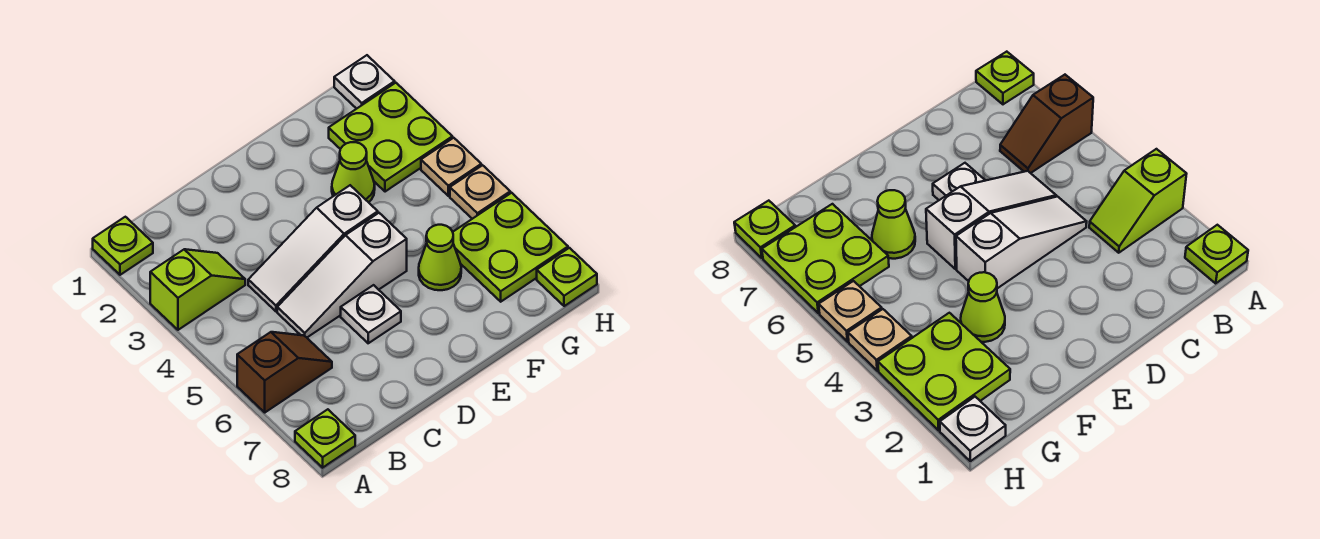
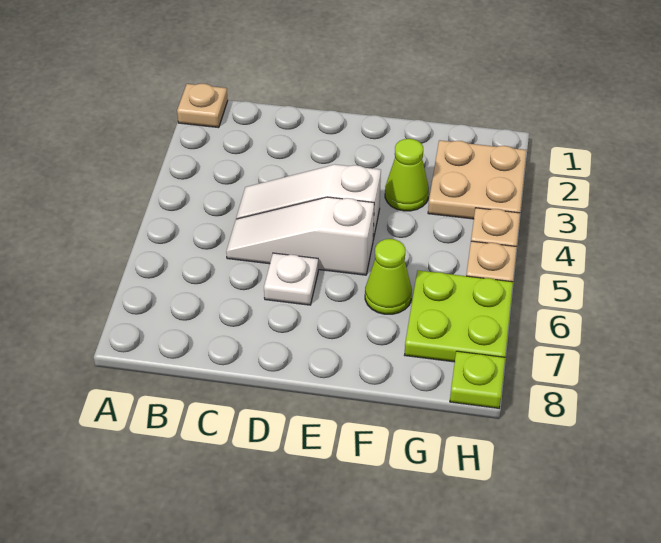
lime plate A1 level 1 -> tan plate A1 level 1
lime slope A3:B3 level 1 top A -> none
brown slope A6:B6 level 1 top A -> none
lime plate A8 level 1 -> none
lime plate G2:H3 level 1 -> tan plate G2:H3 level 1
white plate H1 level 1 -> none

